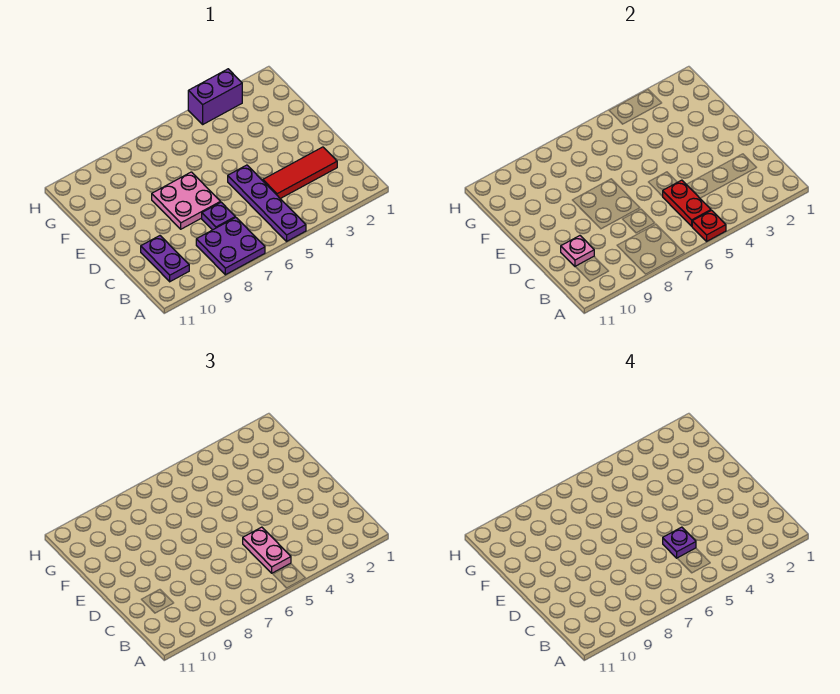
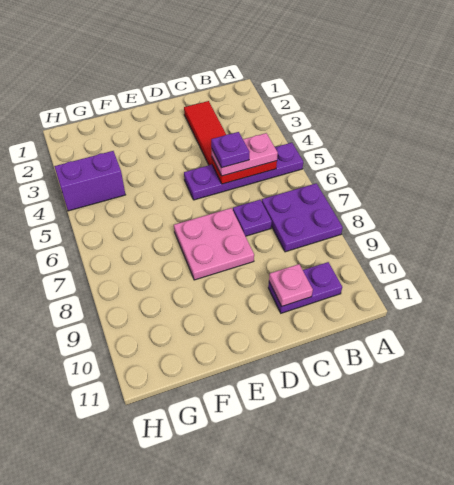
red plate A5 level 2 -> none
purple brick H3:H4 level 1 -> purple brick G4:H4 level 1

